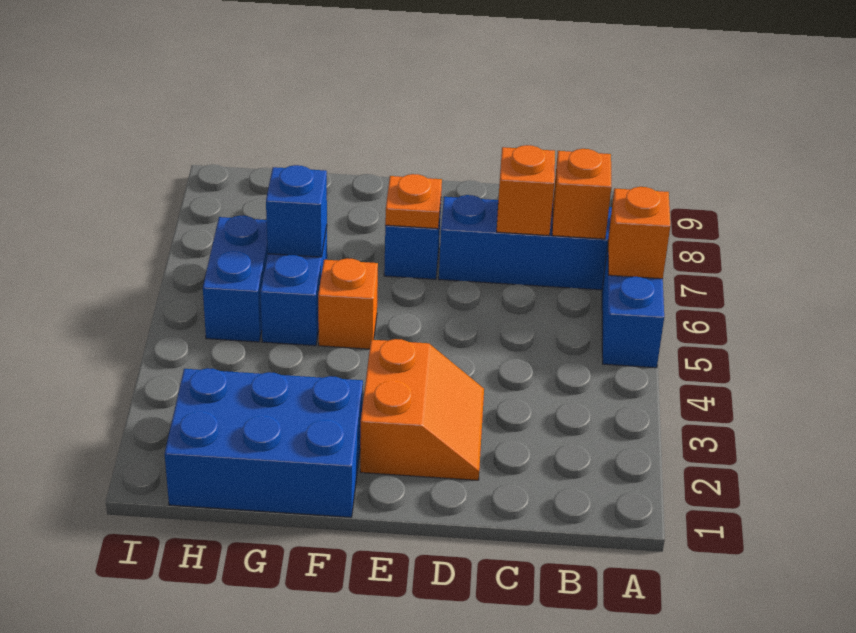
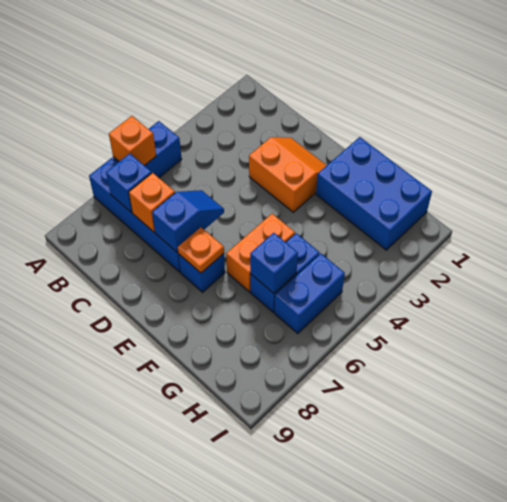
orange brick B7 level 2 -> blue brick B7 level 2
orange slope D2:E3 level 1 top E -> orange slope D2:E3 level 1 top 3
none -> blue slope D6:D7 level 2 top 7
orange brick F5 level 1 -> orange brick F5:F6 level 1

